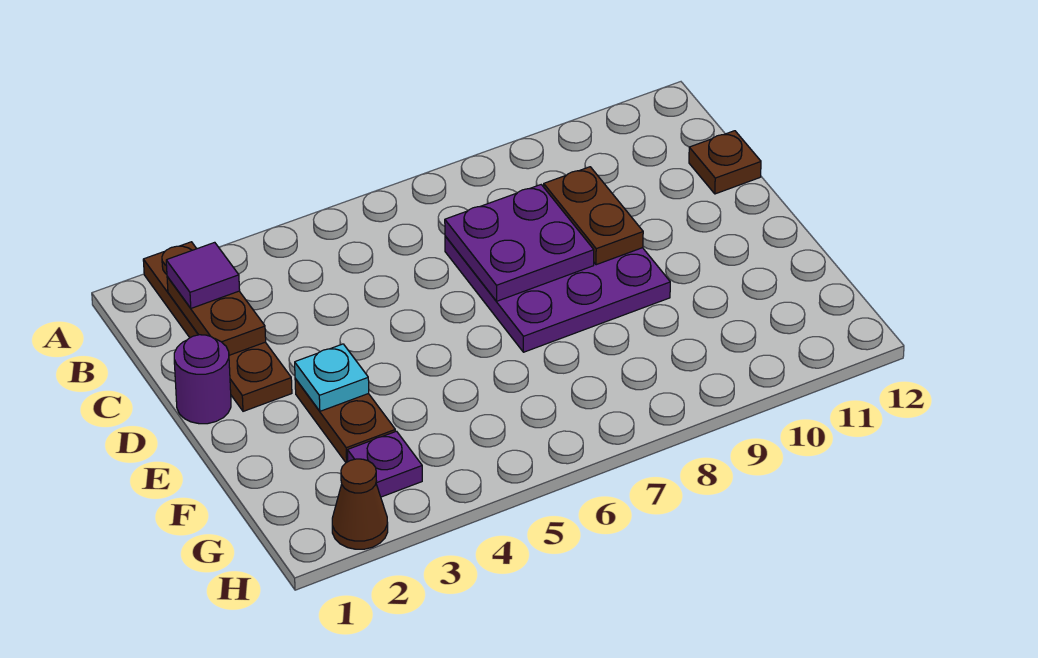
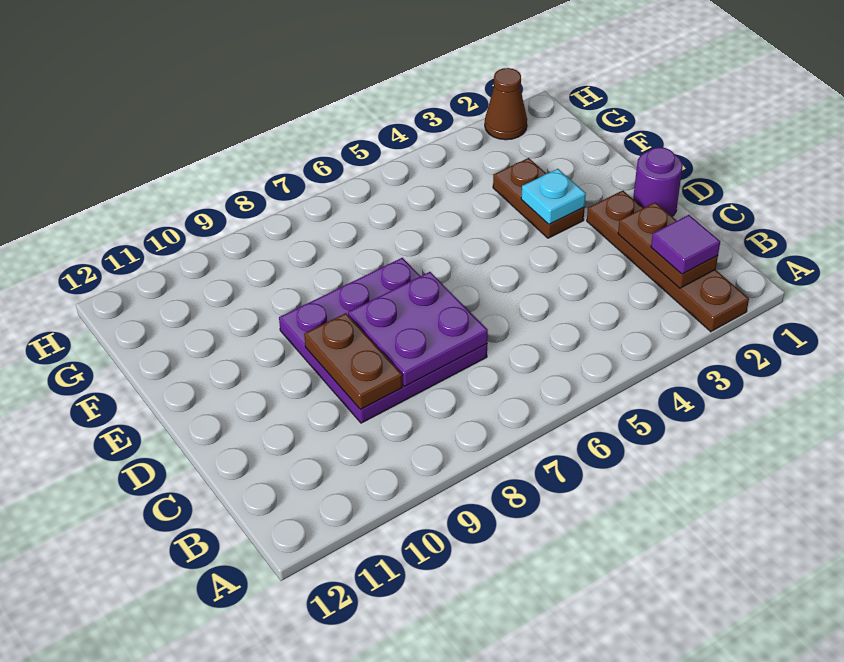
brown plate C12 level 1 -> none
purple plate G3 level 1 -> none

